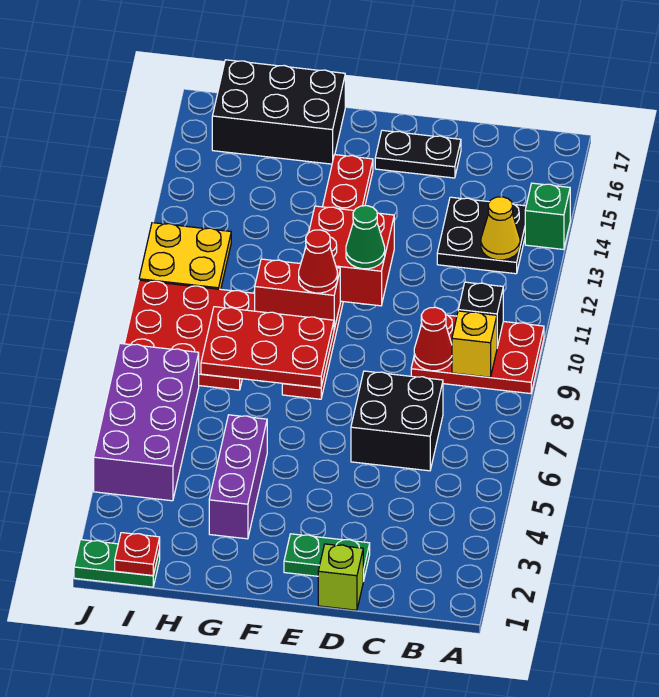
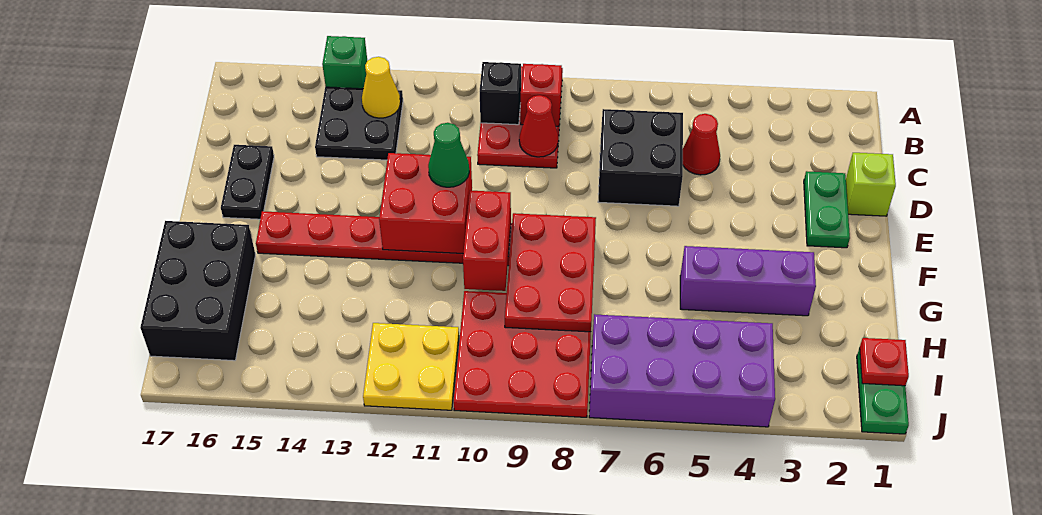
yellow brick B9 level 2 -> red brick B9 level 2
red cone F10 level 3 -> red cone C5 level 1

